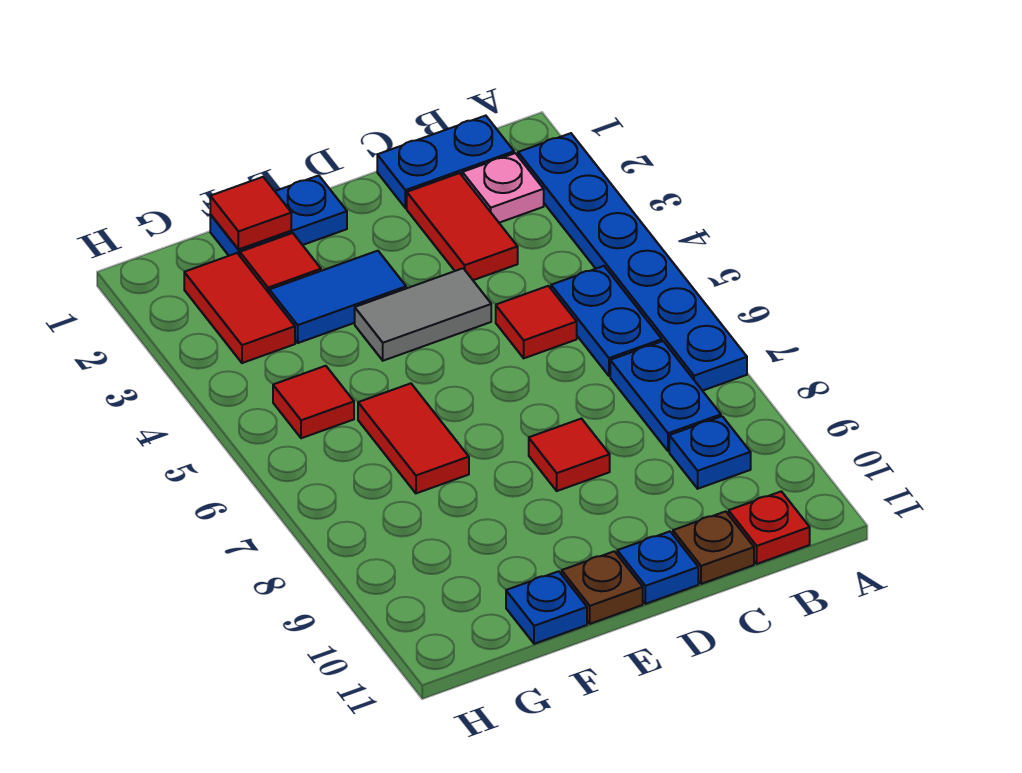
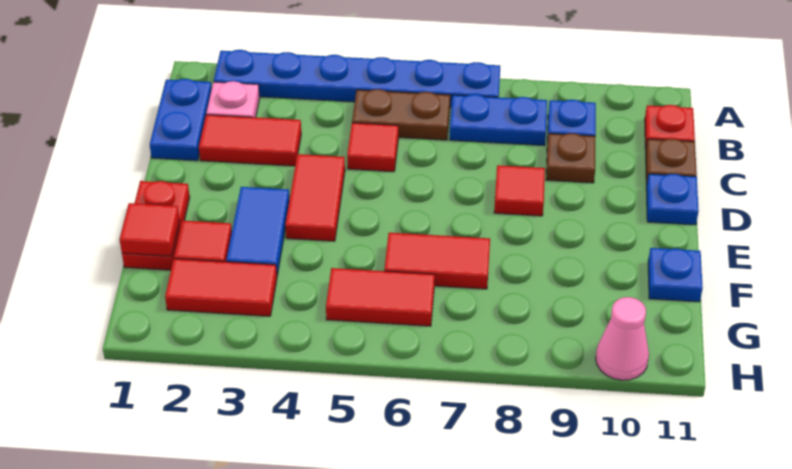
blue plate B5:B6 level 1 -> brown plate B5:B6 level 1
grey tile D4:E4 level 1 -> red tile D4:E4 level 1
blue plate E1:F1 level 1 -> red plate E1:F1 level 1
brown plate E11 level 1 -> brown plate C9 level 1
red tile G5 level 1 -> red tile G5:G6 level 1
none -> pink cone H10 level 1

